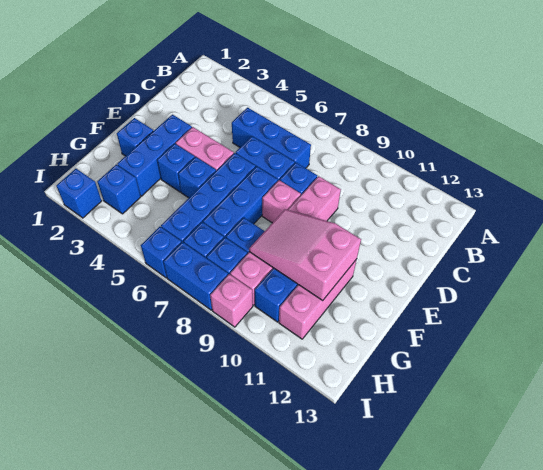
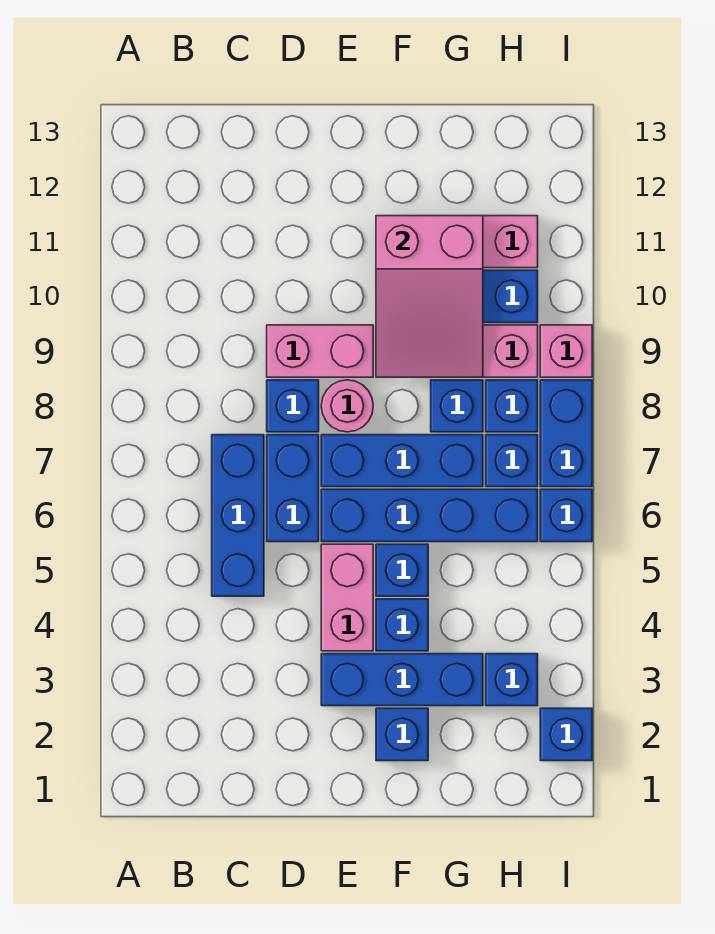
pink brick E8 level 1 -> pink round brick E8 level 1

